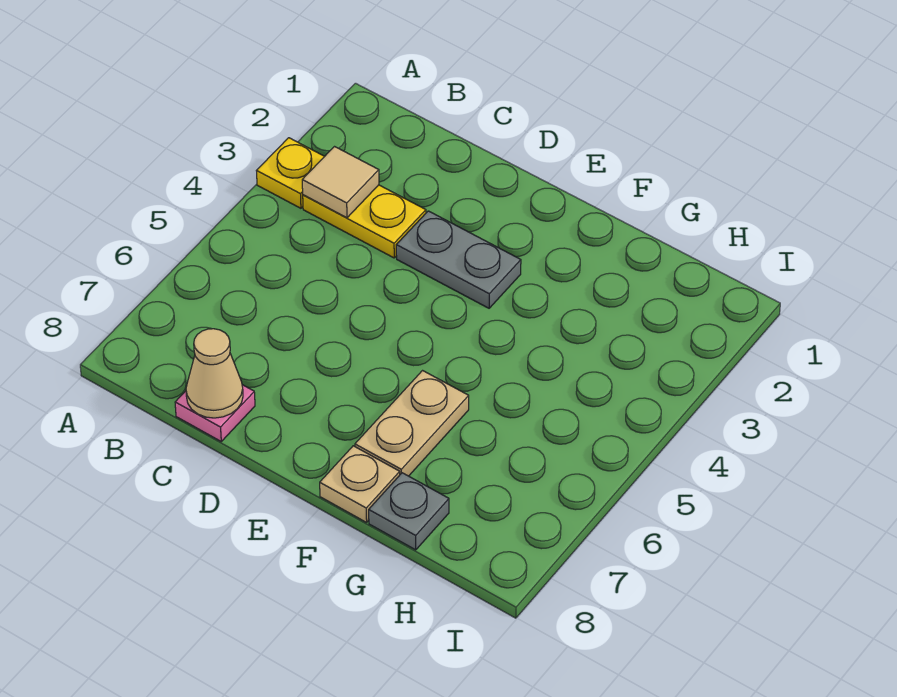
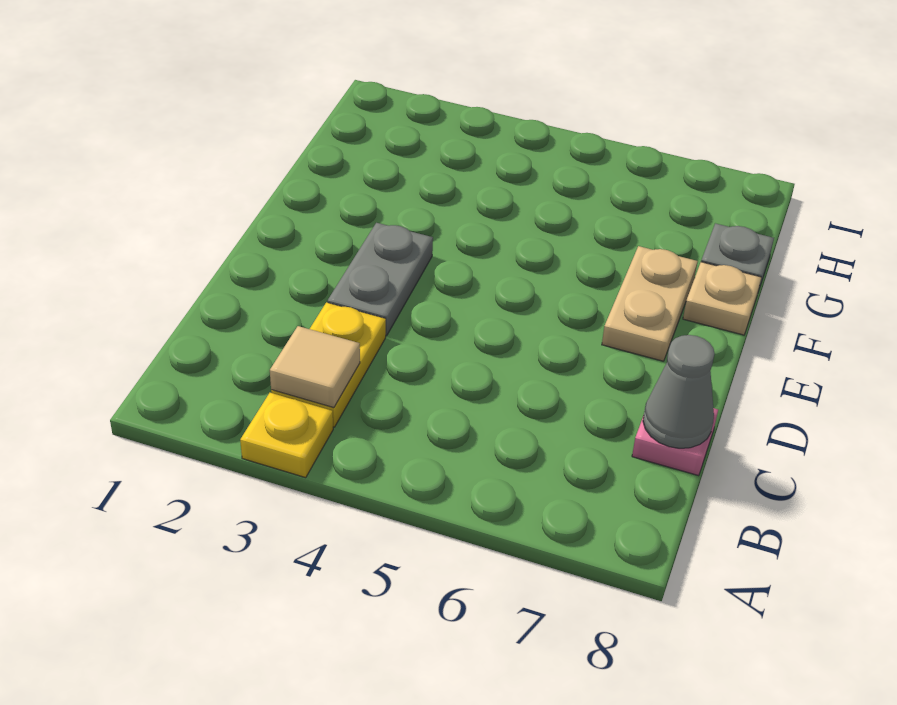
tan cone C8 level 2 -> grey cone C8 level 2
tan plate F6:F7 level 1 -> tan plate E7:F7 level 1

